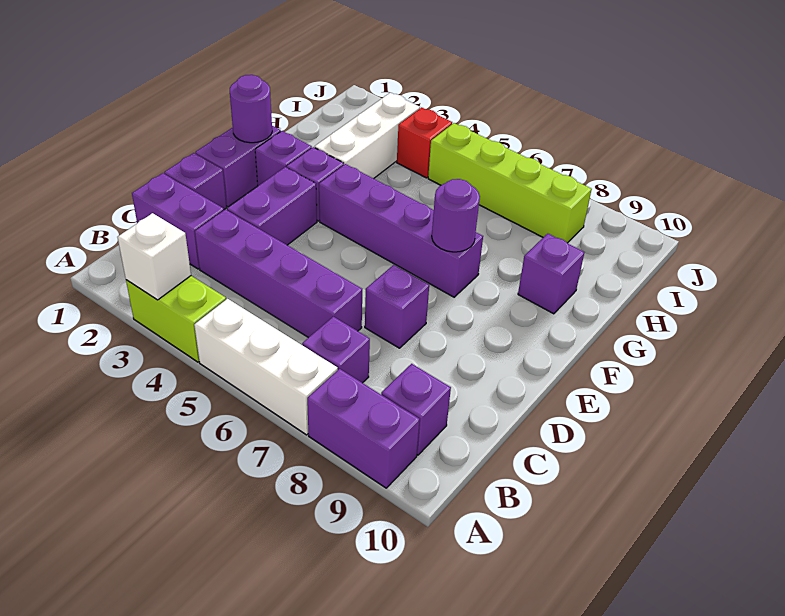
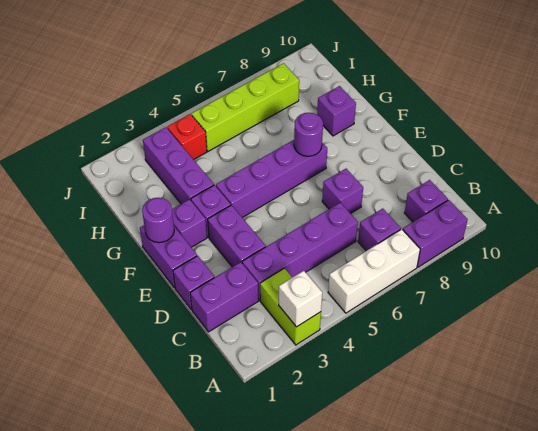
lime brick A3:A4 level 1 -> lime brick A3:B3 level 1
white brick G3:I3 level 1 -> purple brick G3:I3 level 1

